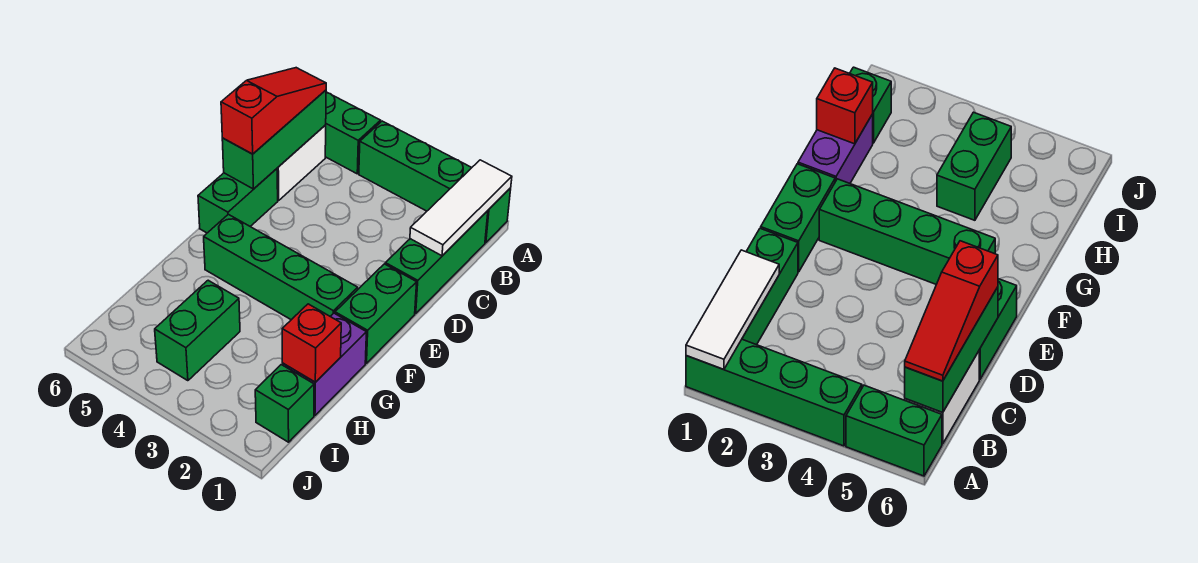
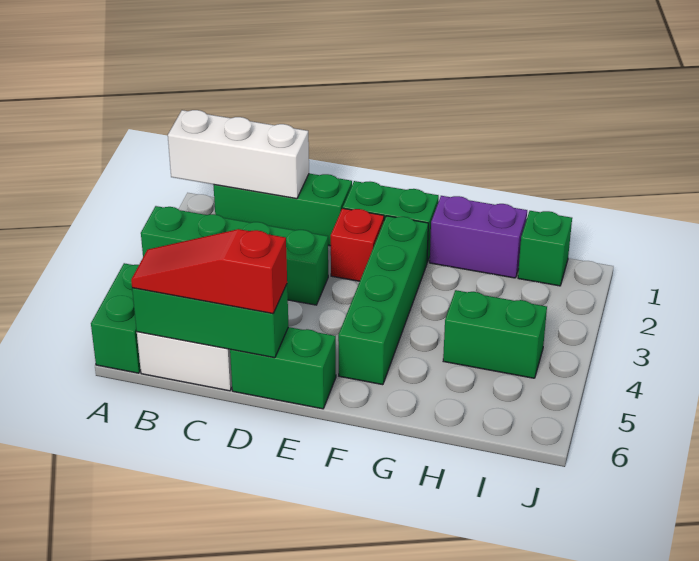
green brick A1:A4 level 1 -> green brick A3:D3 level 1
white tile A1:C1 level 2 -> white brick A1:C1 level 2
red brick H1 level 2 -> red brick E2 level 1

